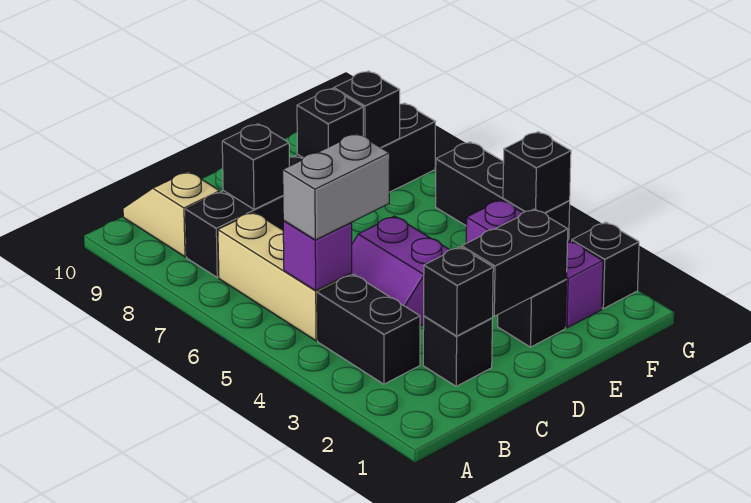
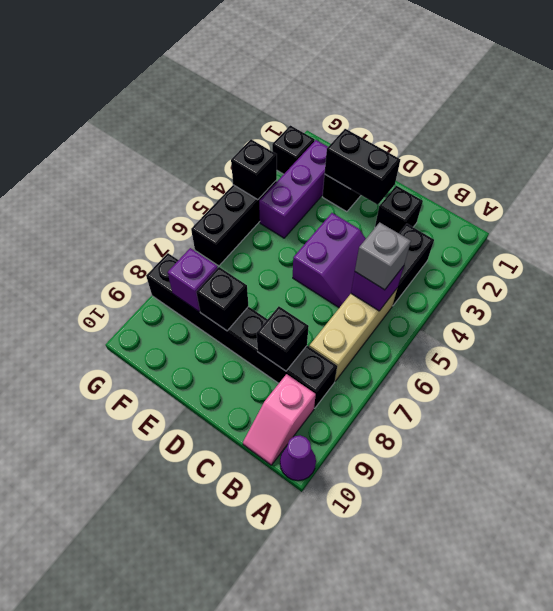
none -> purple cone A10 level 1
grey brick B5:C5 level 3 -> grey brick B5 level 3
tan slope B9:B10 level 1 top 9 -> pink slope B9:B10 level 1 top 9
black brick C2 level 2 -> none
black brick F8 level 2 -> purple brick F8 level 2

